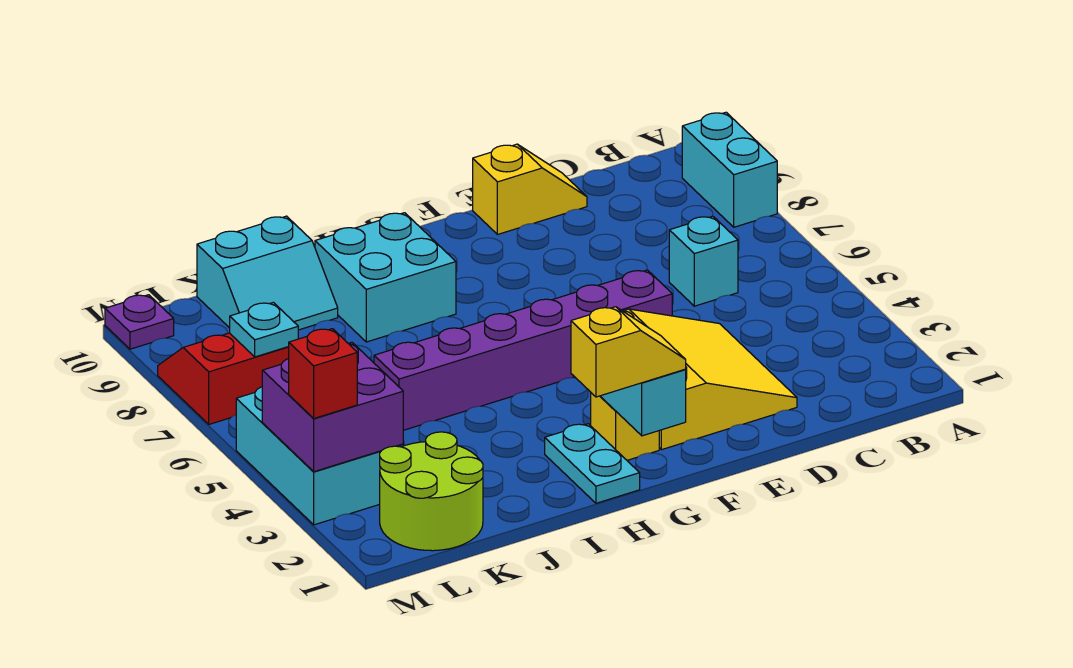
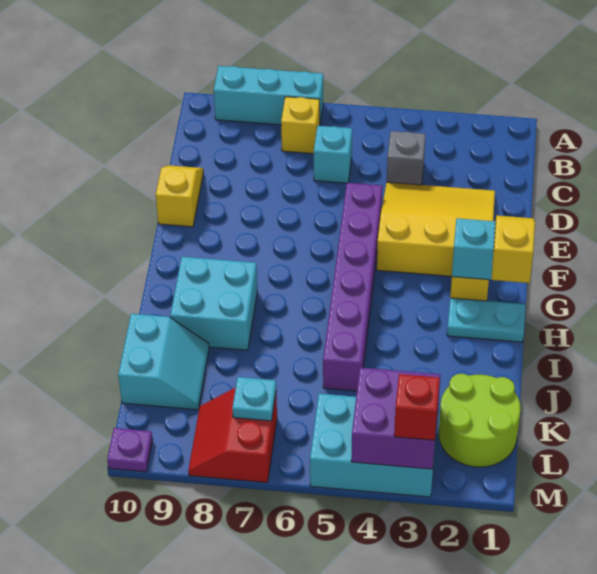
cyan brick A8:A9 level 1 -> cyan brick A7:A9 level 1
none -> yellow brick B7 level 1
none -> grey brick C4 level 1

